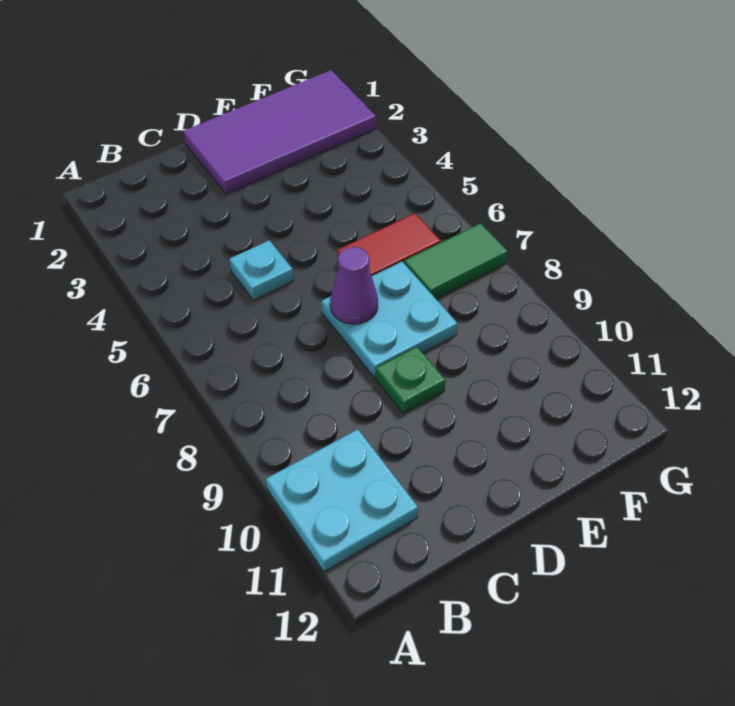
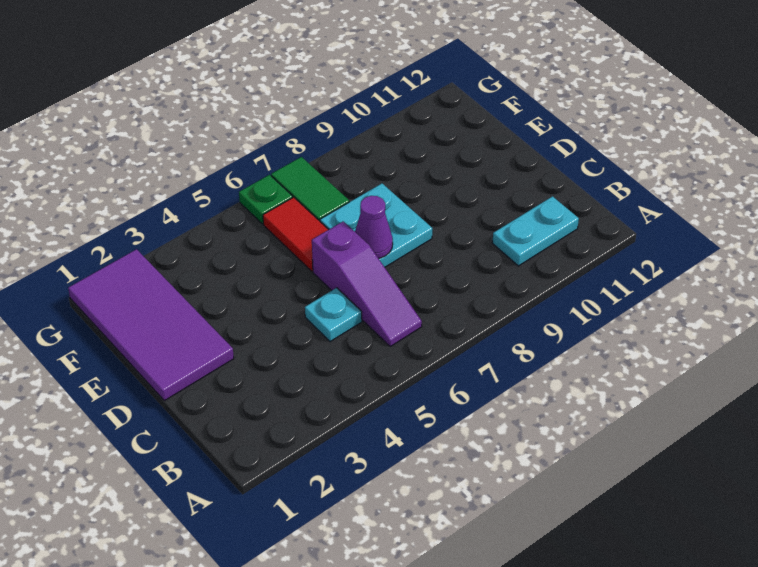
cyan plate A10:B11 level 1 -> cyan plate B10:B11 level 1
none -> purple slope B6:D6 level 1 top D
green plate D9 level 1 -> green plate G6 level 1

